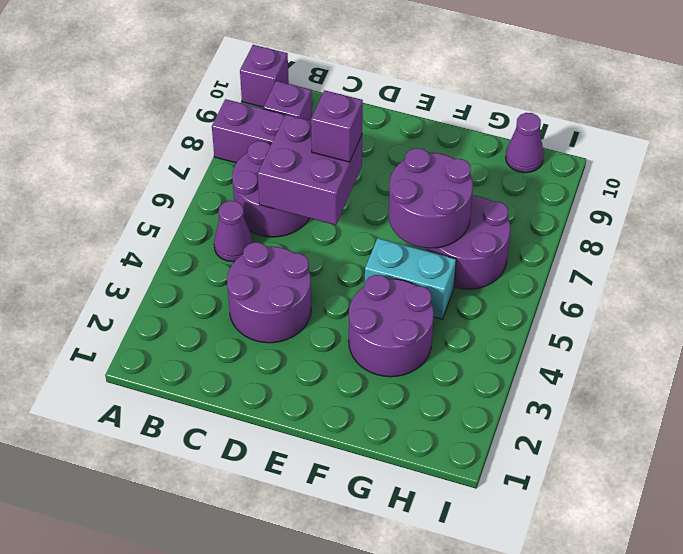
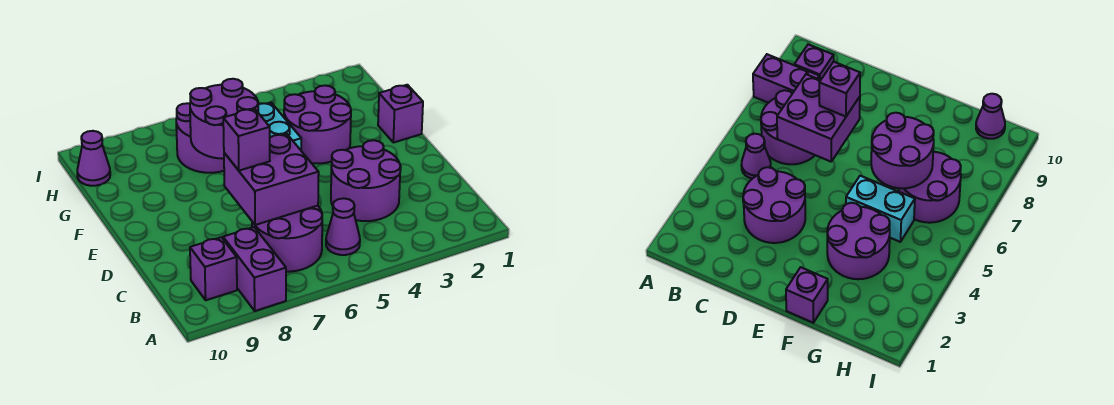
purple brick A10 level 1 -> purple brick F1 level 1

